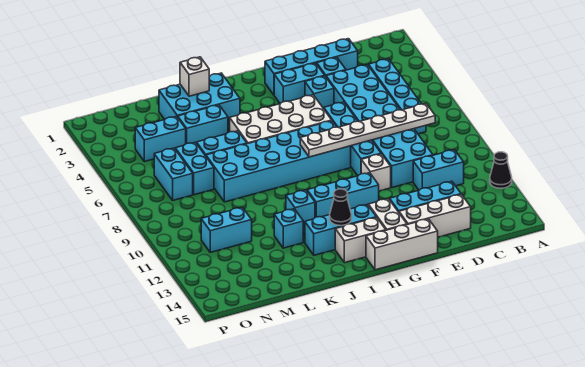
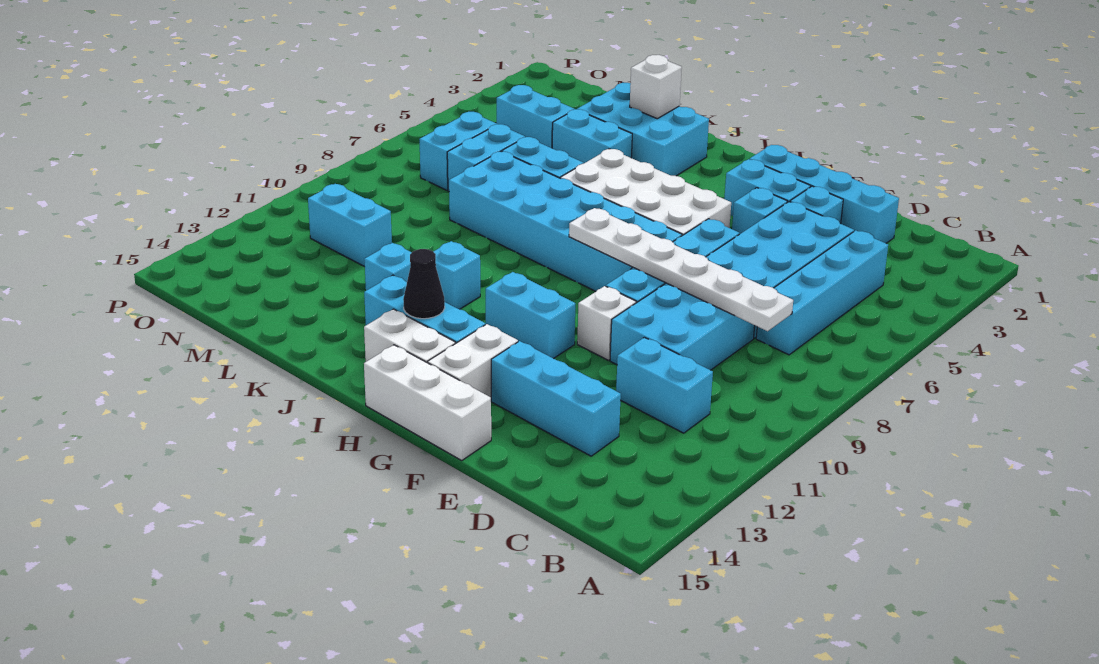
black cone A12 level 1 -> none
white brick D14:F14 level 1 -> none
cyan brick G11:I11 level 1 -> cyan brick G11:H11 level 1

